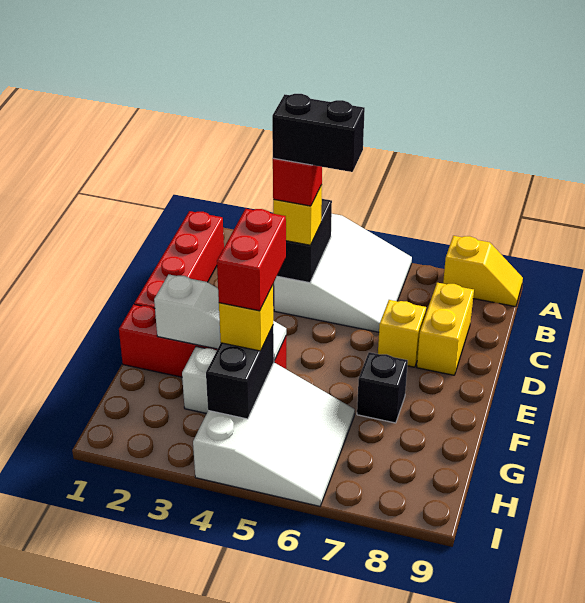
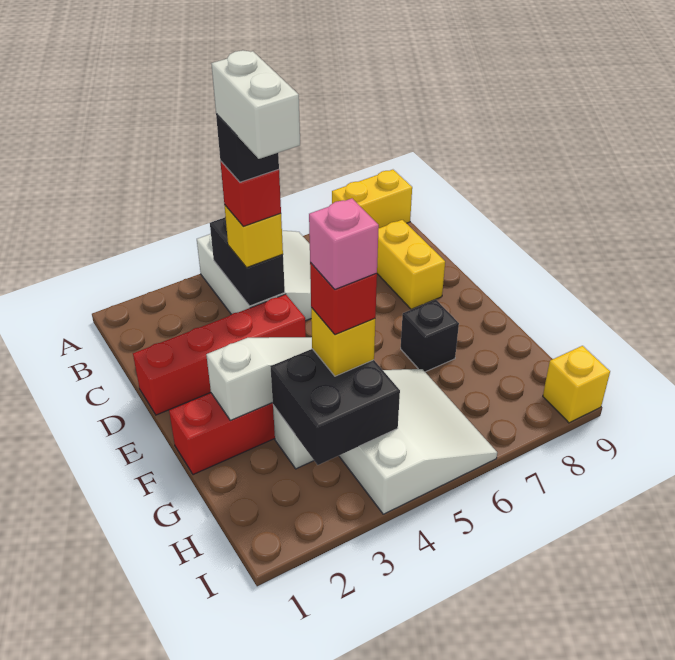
yellow slope A8:A9 level 1 top 8 -> yellow brick A8:A9 level 1
red brick B1:E1 level 1 -> red brick D1:D4 level 1
black brick C4:C5 level 5 -> black brick C4 level 5
none -> white brick C4:D4 level 6
yellow brick D7 level 1 -> yellow brick I9 level 1
red brick F4:G4 level 4 -> red brick G4 level 4
black brick G4:H4 level 2 -> black brick G3:H4 level 2
none -> pink brick G4 level 5

